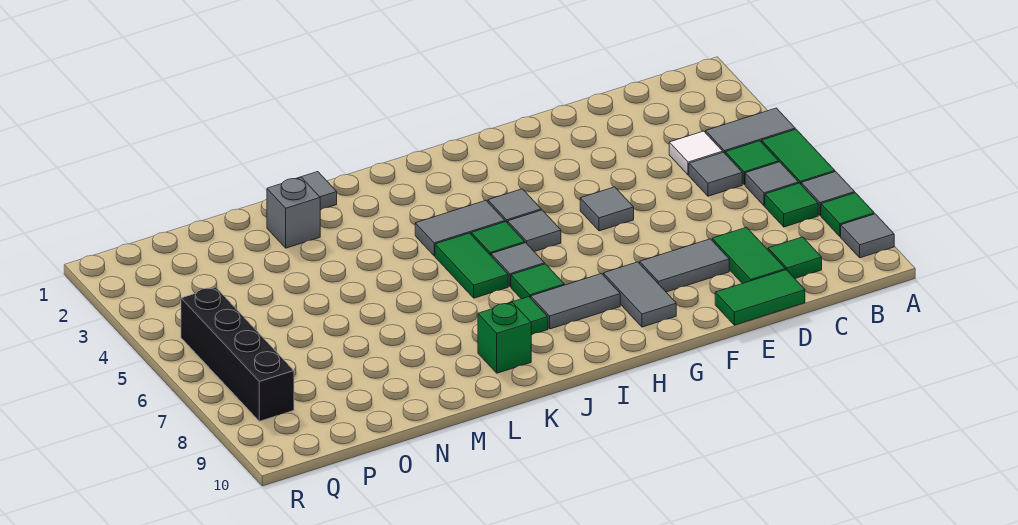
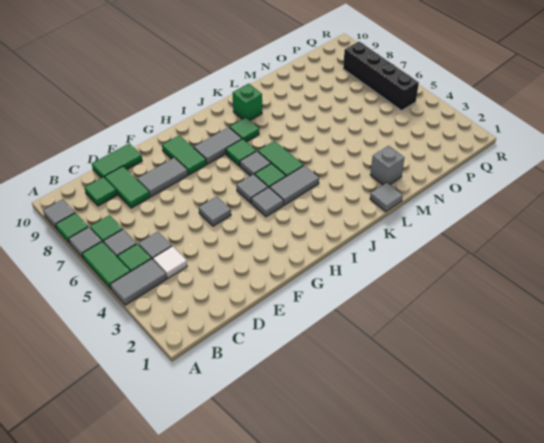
grey tile G8:G9 level 1 -> green tile G8:G9 level 1

